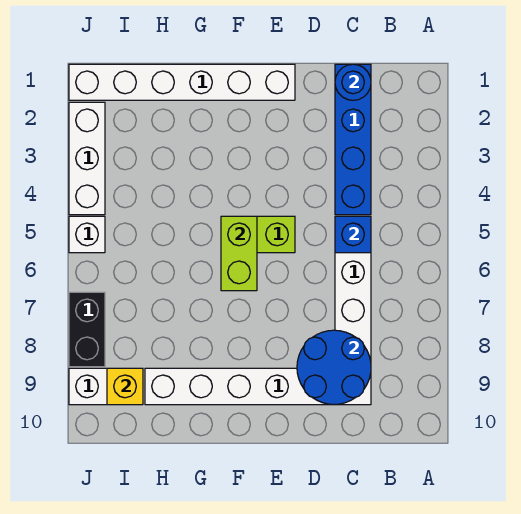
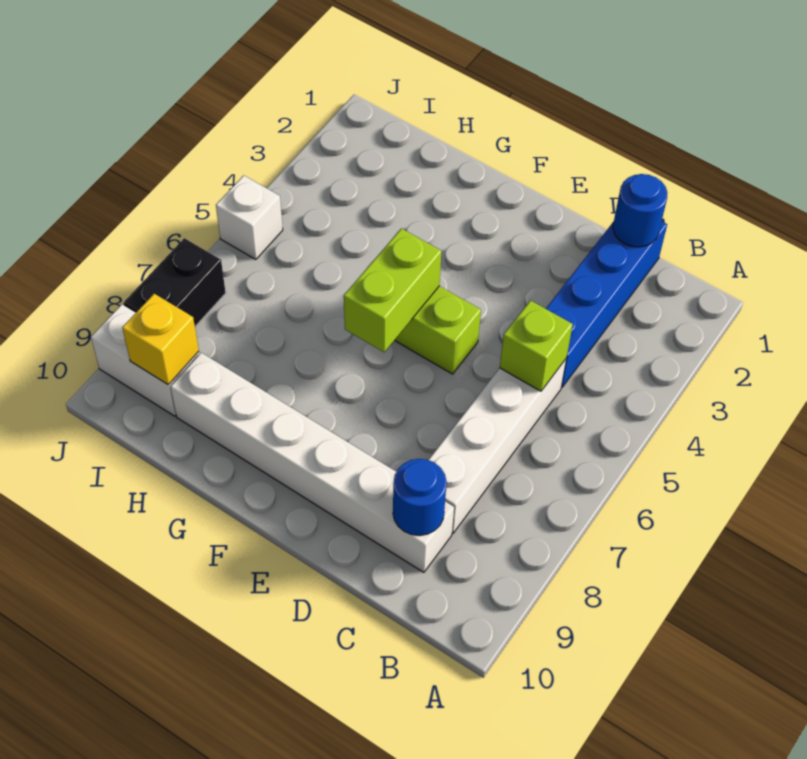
blue brick C5 level 2 -> lime brick C5 level 2
blue round brick C8:D9 level 2 -> blue round brick C9 level 2
white brick E1:J1 level 1 -> none
white brick J2:J4 level 1 -> none

